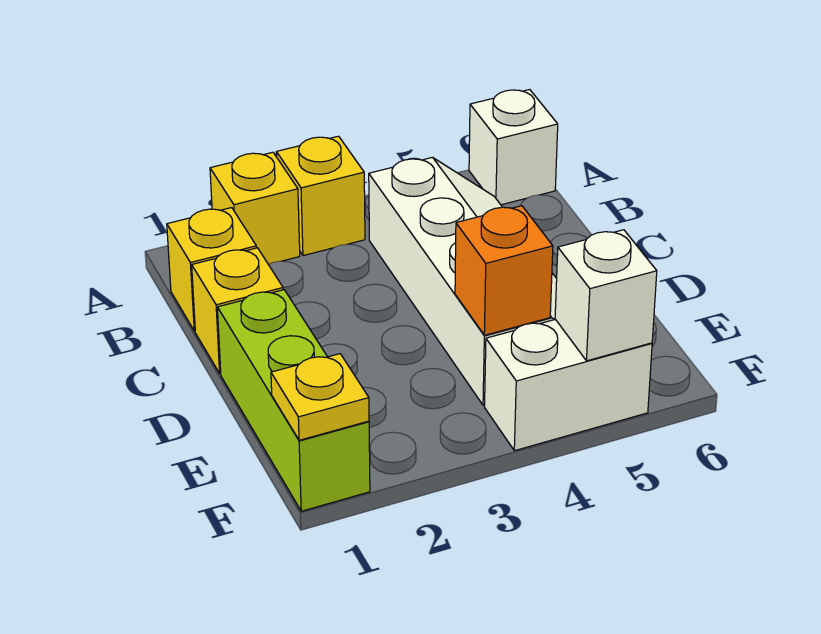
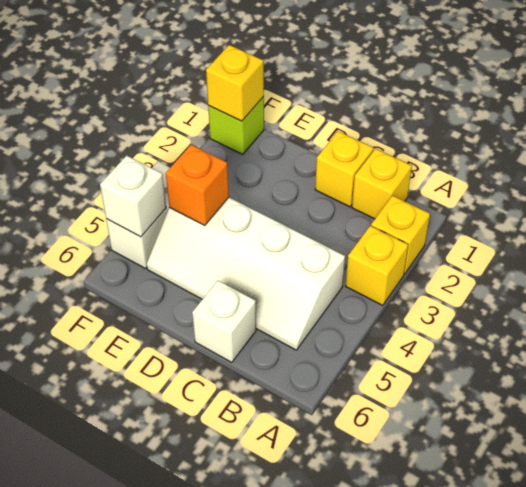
white brick A6 level 1 -> white brick C6 level 1
lime brick D1:F1 level 1 -> lime brick F1 level 1
yellow plate F1 level 2 -> yellow brick F1 level 2

